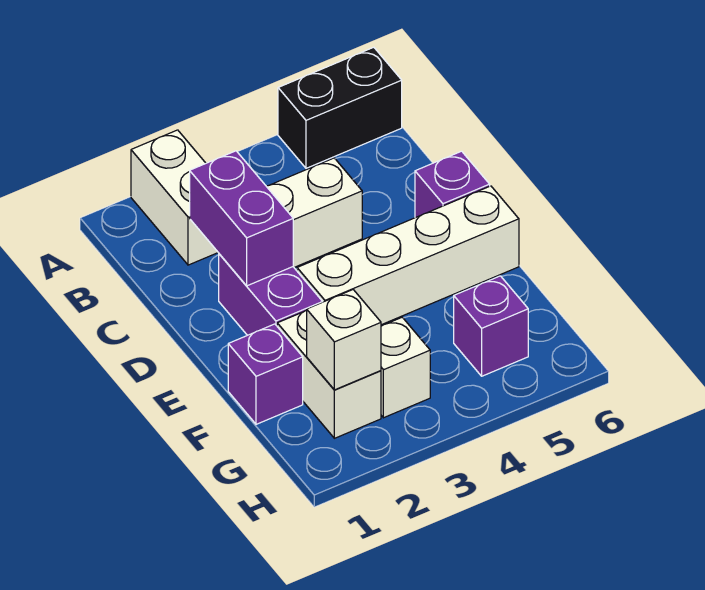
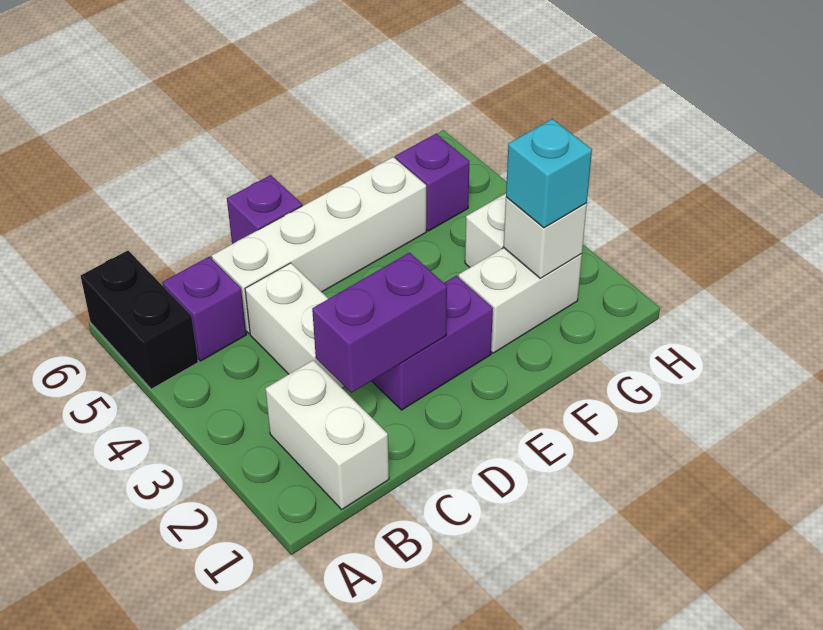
white brick A2:B2 level 1 -> white brick B1:B2 level 1
white brick E3:E6 level 1 -> white brick C5:F5 level 1
purple brick F1 level 1 -> purple brick B5 level 1
none -> cyan brick G2 level 3

